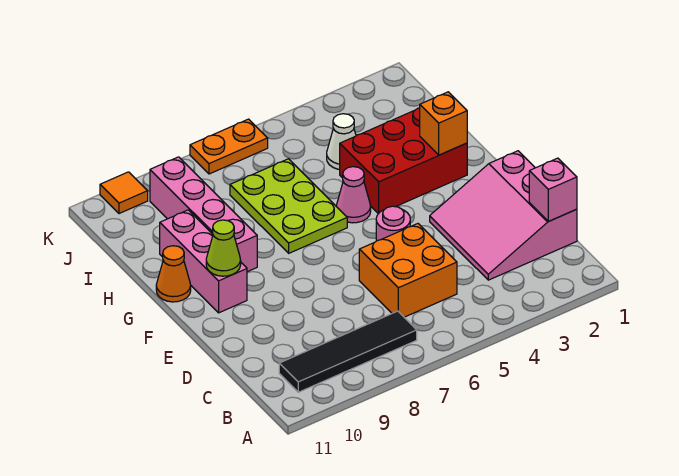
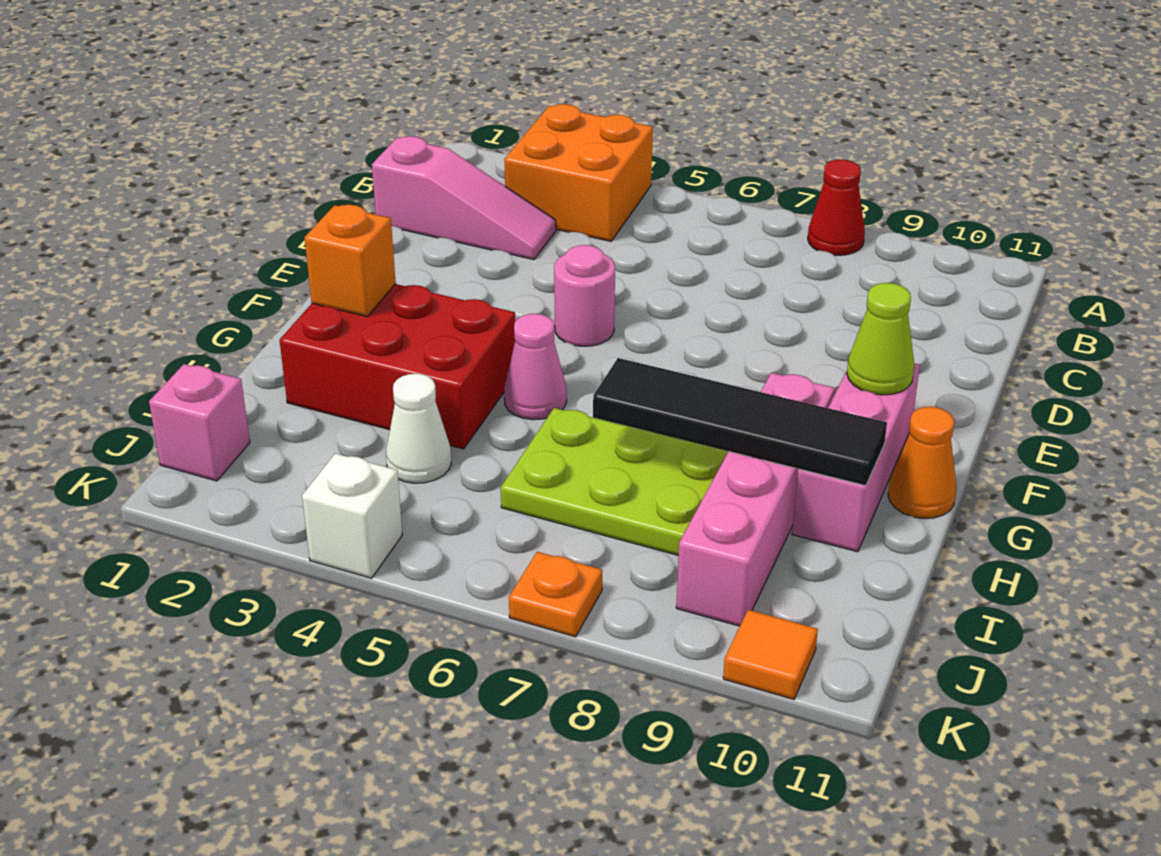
none -> red cone A8 level 1
black tile B7:B10 level 1 -> black tile H7:H10 level 2
pink slope C1:E3 level 1 top 1 -> pink slope C1:C3 level 1 top 1
pink brick C1 level 2 -> pink brick J1 level 1
orange brick C5:D6 level 1 -> orange brick A3:B4 level 1
lime plate G6:I7 level 1 -> lime plate H6:I8 level 1
none -> white brick K4 level 1
orange plate K6:K7 level 1 -> orange plate K7 level 1

